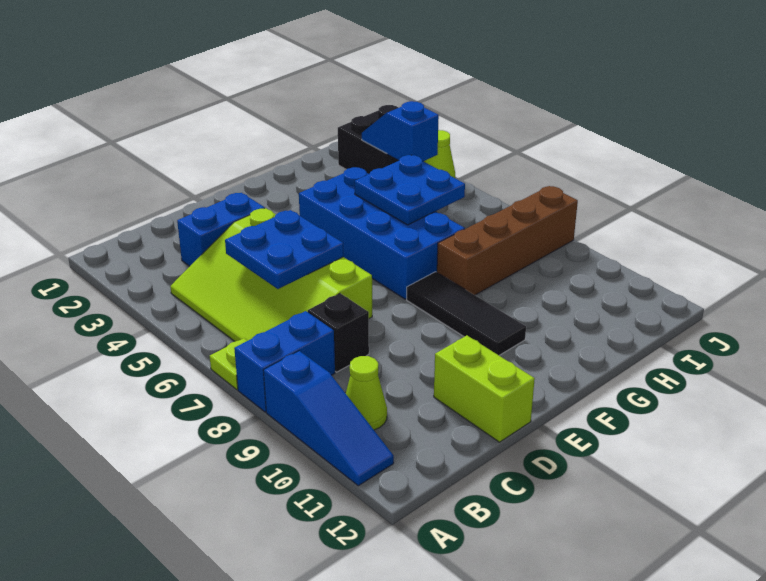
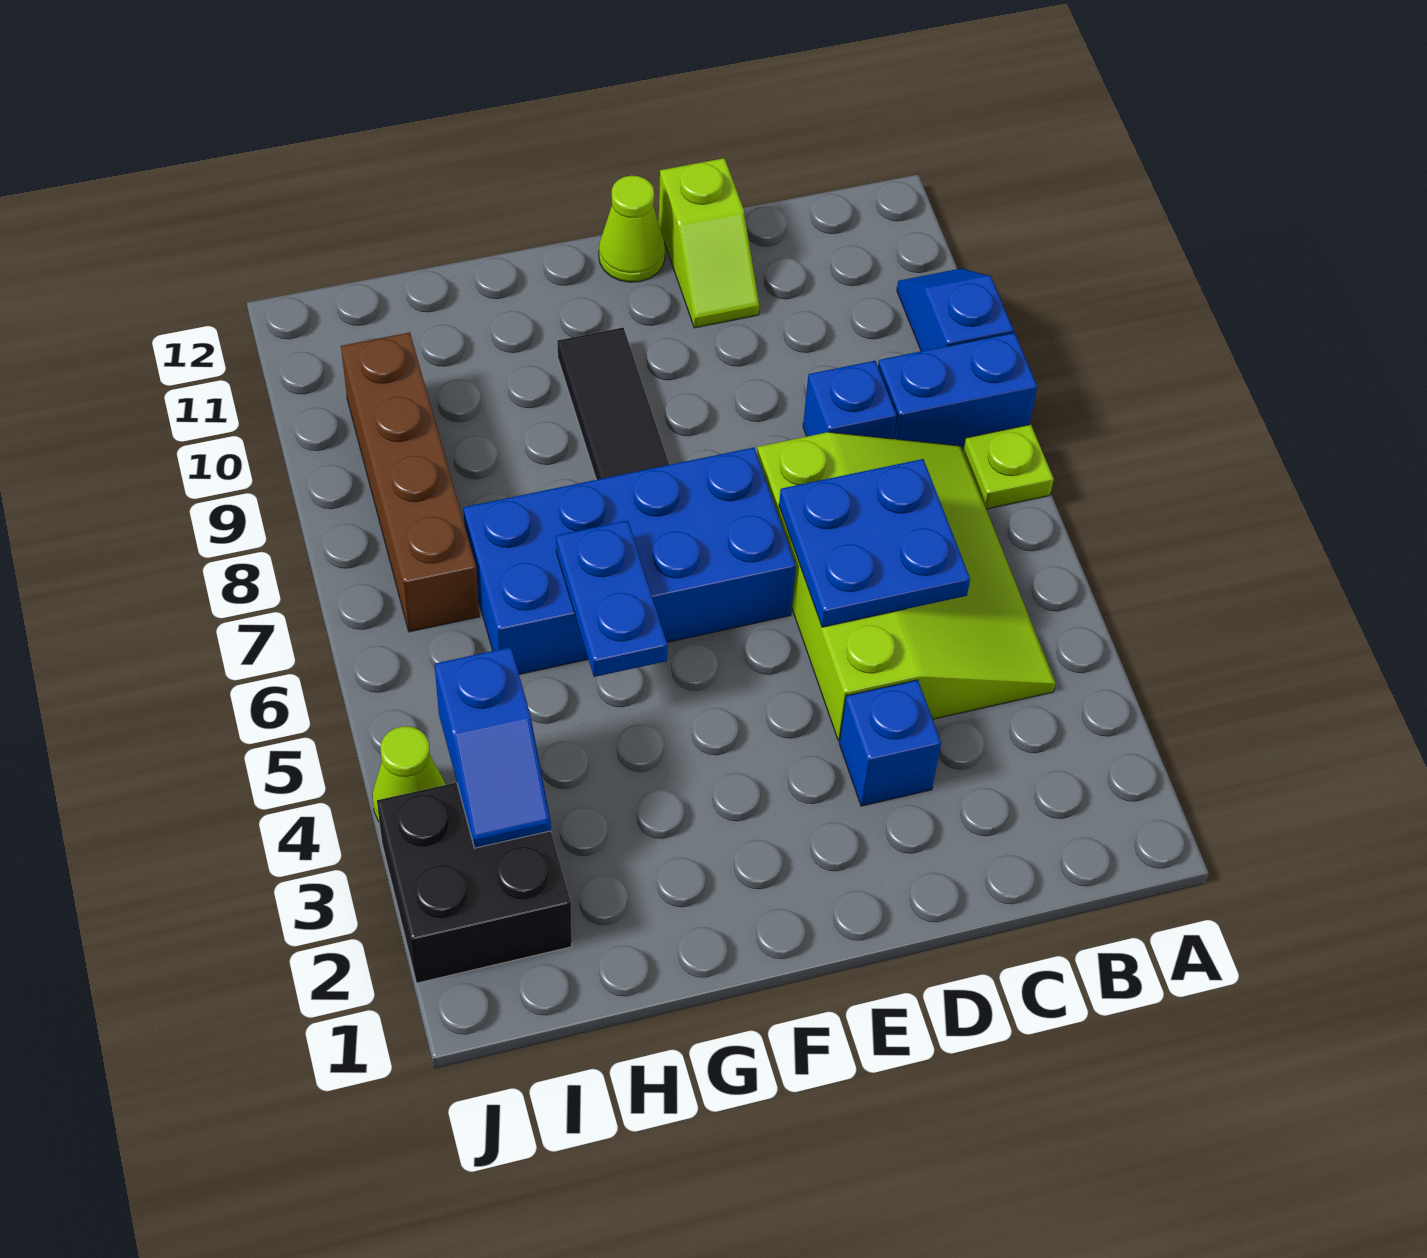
blue slope A9:A11 level 1 top 9 -> blue slope A9:A10 level 1 top 9
lime cone B10 level 1 -> lime cone E12 level 1
blue brick C3:D3 level 1 -> blue brick D3 level 1
black brick C8 level 1 -> blue brick C8 level 1
lime brick D11:D12 level 1 -> lime slope D11:D12 level 1 top 12
blue brick F4:G7 level 1 -> blue brick E6:H7 level 1
blue plate G5:H6 level 2 -> blue plate G5:G6 level 2
brown brick G8:J8 level 1 -> brown brick I7:I10 level 1

